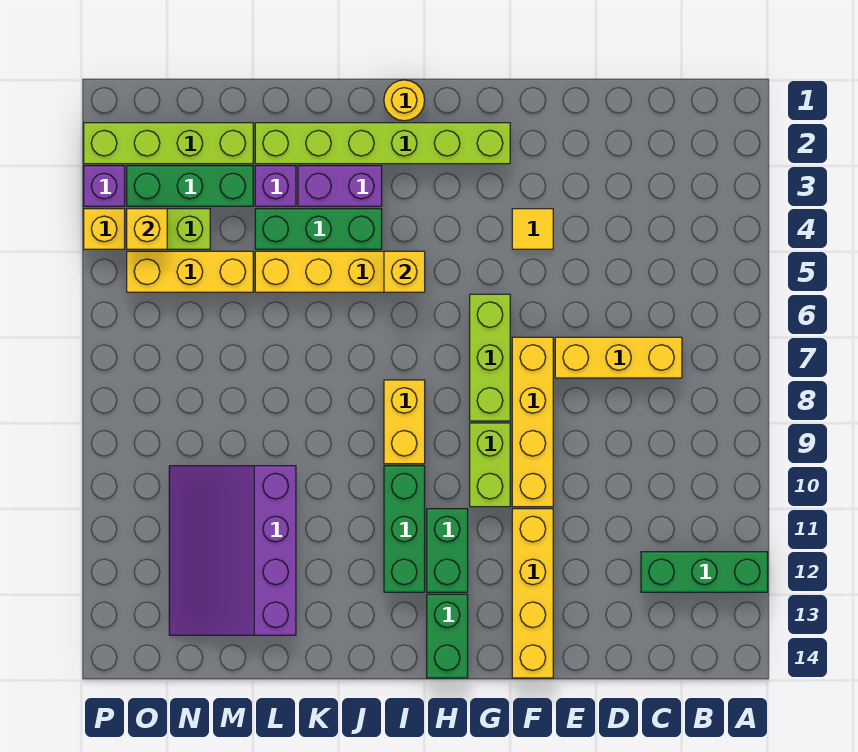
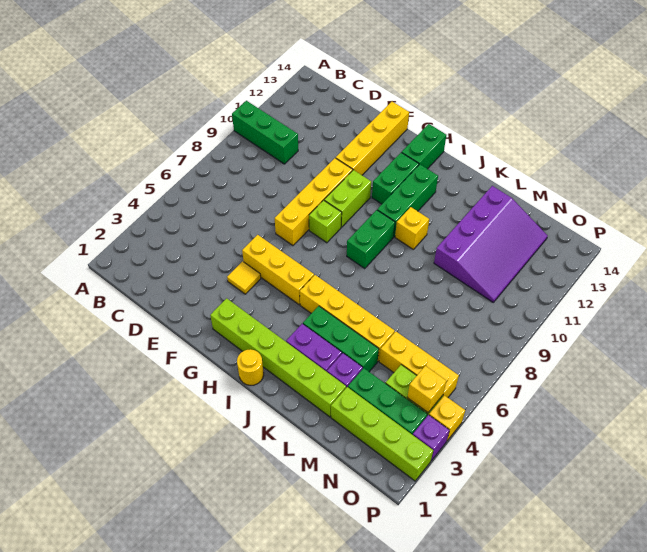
green brick A12:C12 level 1 -> green brick A10:C10 level 1
yellow brick C7:E7 level 1 -> yellow brick F5:H5 level 1
lime brick G6:G8 level 1 -> lime brick G8 level 1
yellow brick I5 level 2 -> yellow brick J10 level 1
yellow brick I8:I9 level 1 -> green brick I8:I9 level 1

